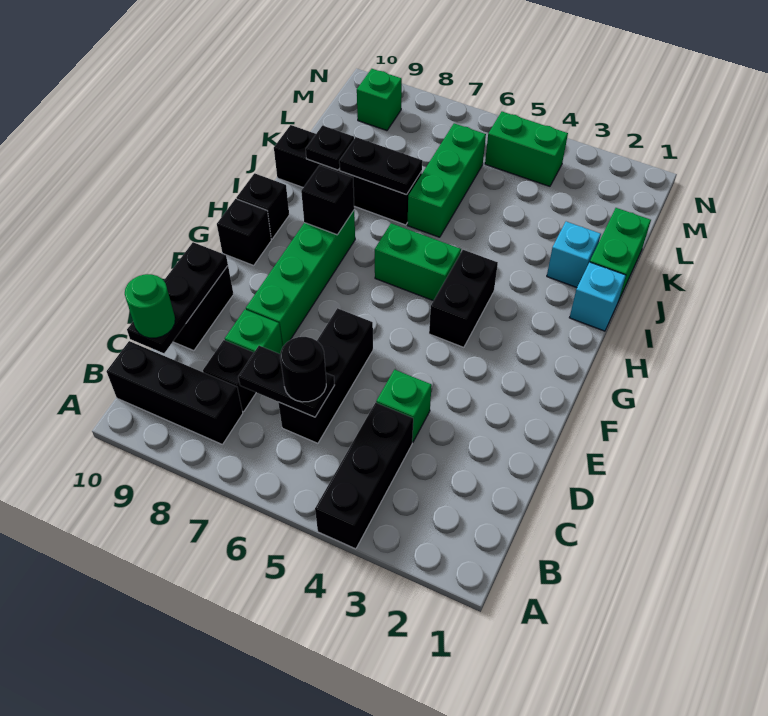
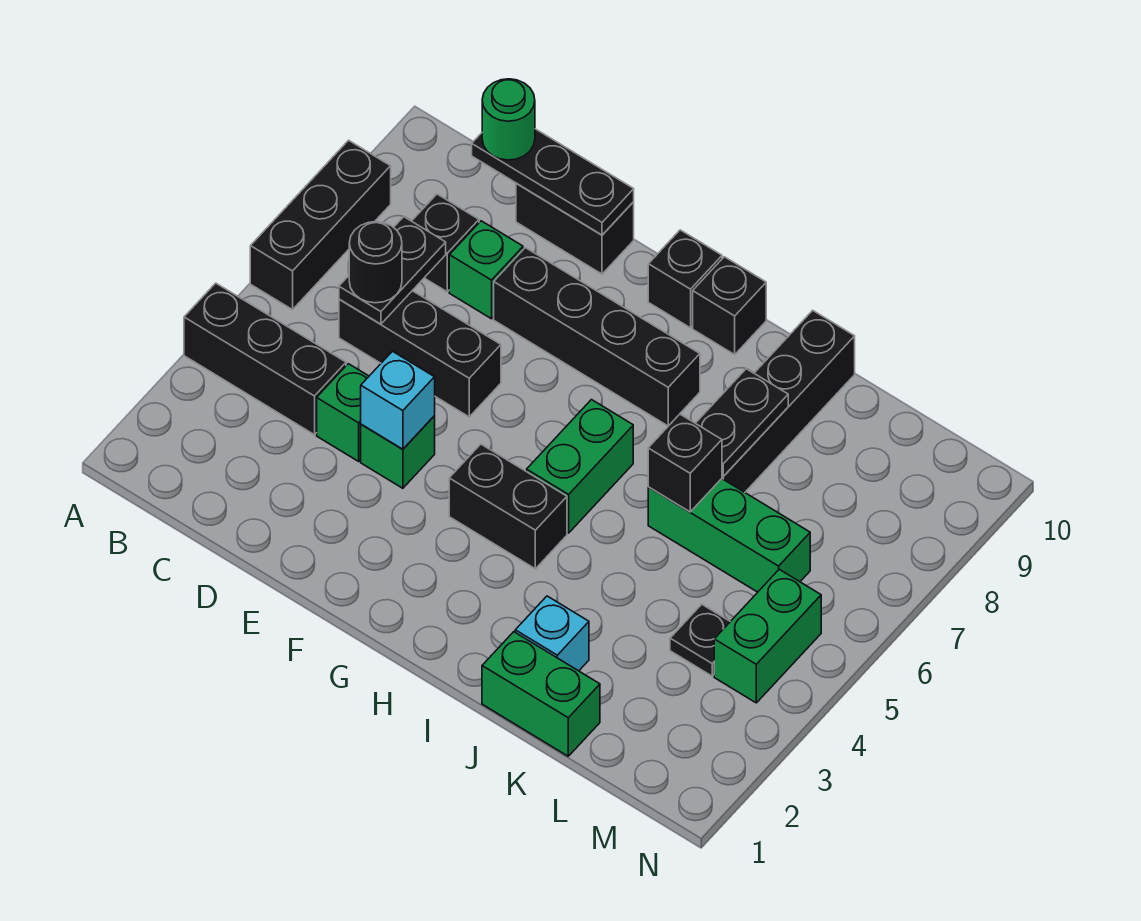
black brick B8:B10 level 1 -> black brick A6:A8 level 1
green brick E8:H8 level 1 -> black brick E8:H8 level 1
black brick H8 level 2 -> black brick J6 level 2
cyan brick I1 level 1 -> cyan brick E4 level 2
black plate J9 level 2 -> black plate L4 level 1
green brick M9 level 1 -> green brick E4 level 1

